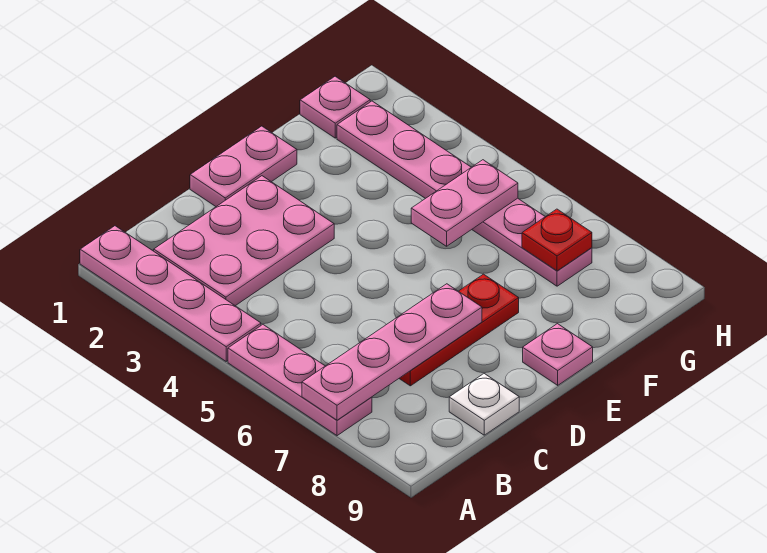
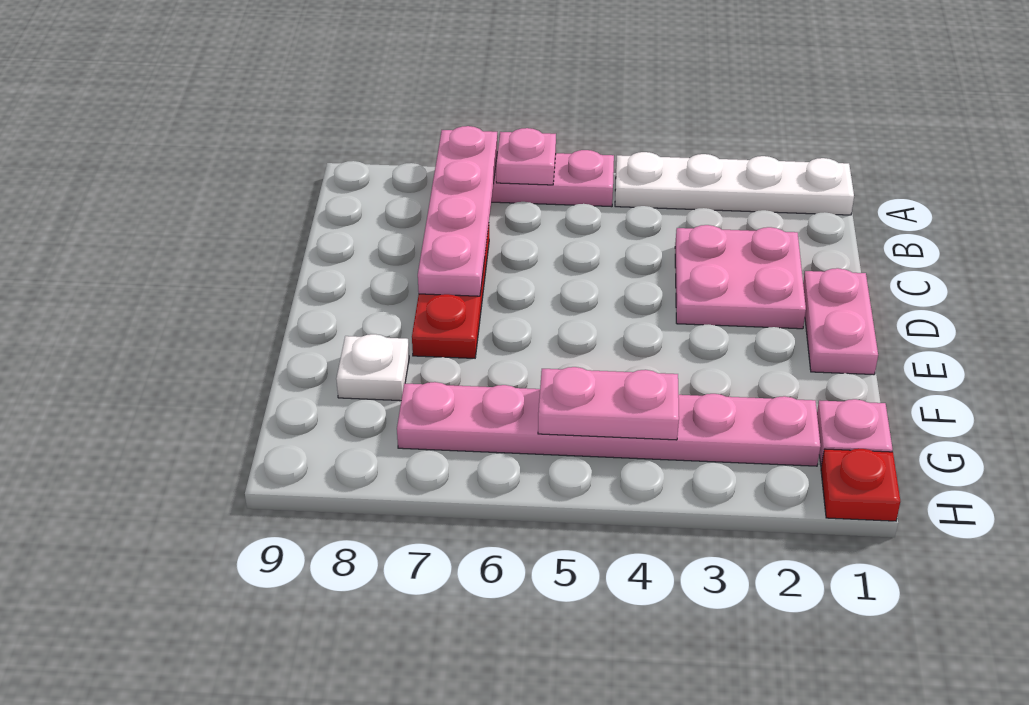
pink plate A1:A4 level 1 -> white plate A1:A4 level 1
pink plate B2:D3 level 1 -> pink plate C2:D3 level 1
white plate C9 level 1 -> white plate F8 level 1
pink plate E9 level 1 -> pink plate A6 level 2
pink plate F5:G5 level 2 -> pink plate G4:G5 level 2
red plate G7 level 2 -> red plate H1 level 1

